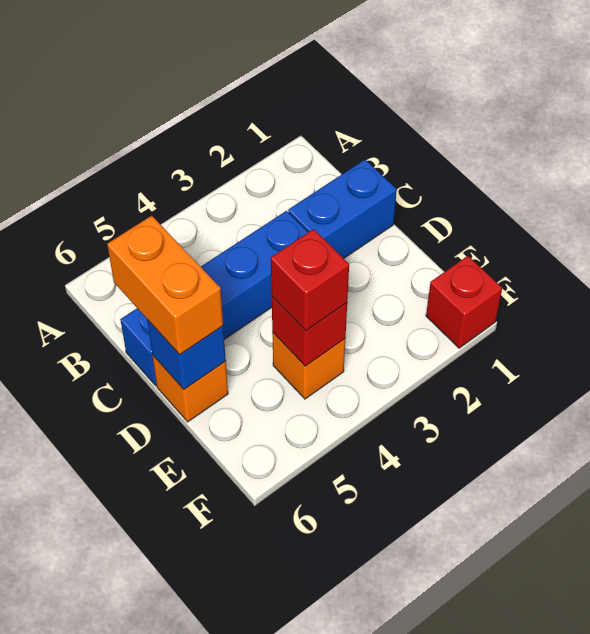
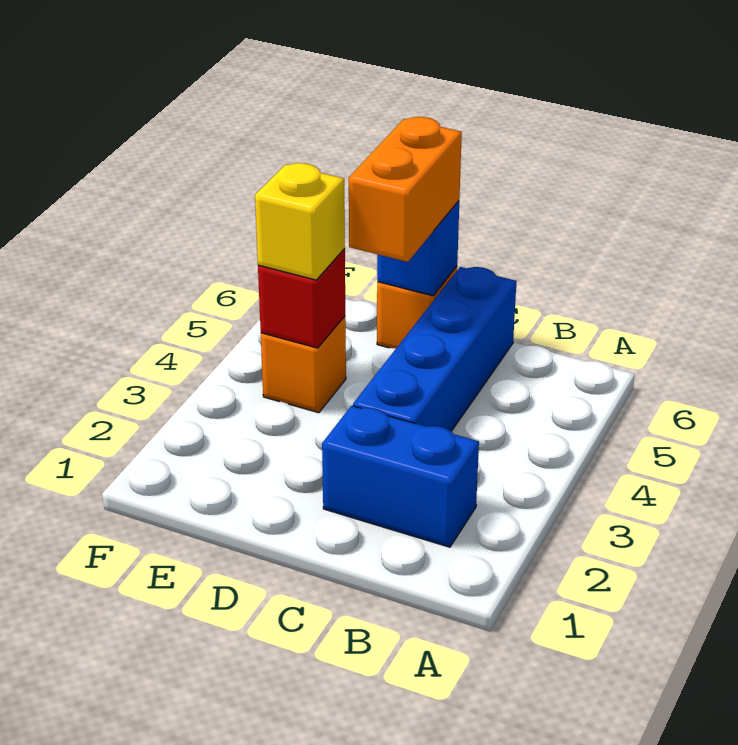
blue brick C1:C2 level 1 -> blue brick B2:C2 level 1
orange brick C6:D6 level 3 -> orange brick D5:D6 level 3
red brick E4 level 3 -> yellow brick E4 level 3
red brick F1 level 1 -> none

